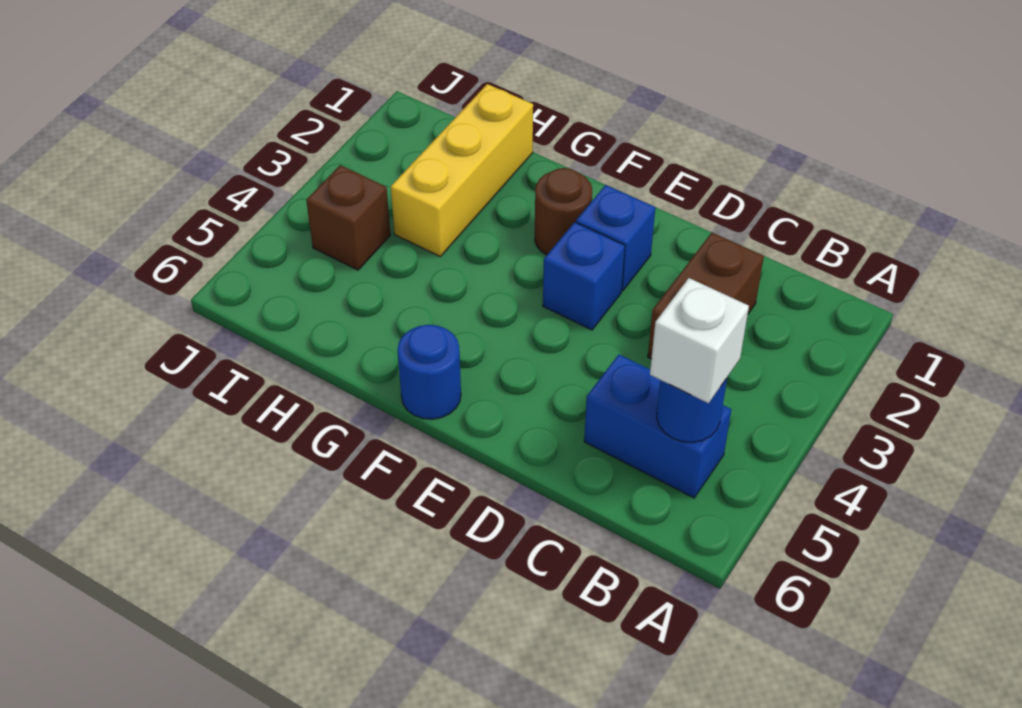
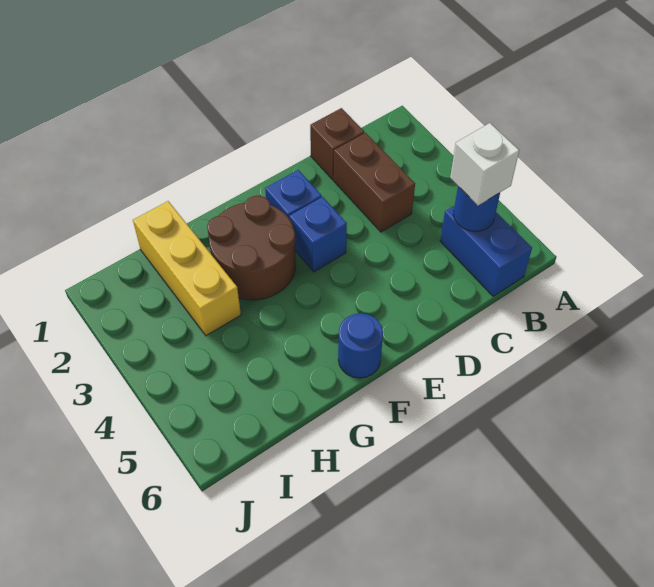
blue brick B5:C5 level 1 -> blue brick B5:B6 level 1
brown round brick F2 level 1 -> brown round brick F2:G3 level 1
brown brick I4 level 1 -> brown brick C1 level 1

